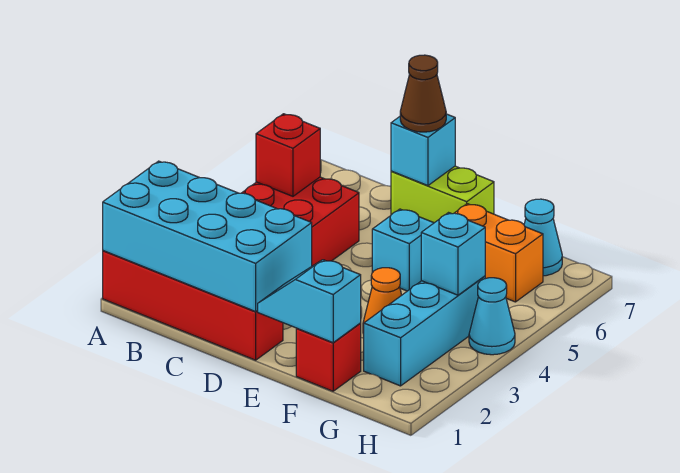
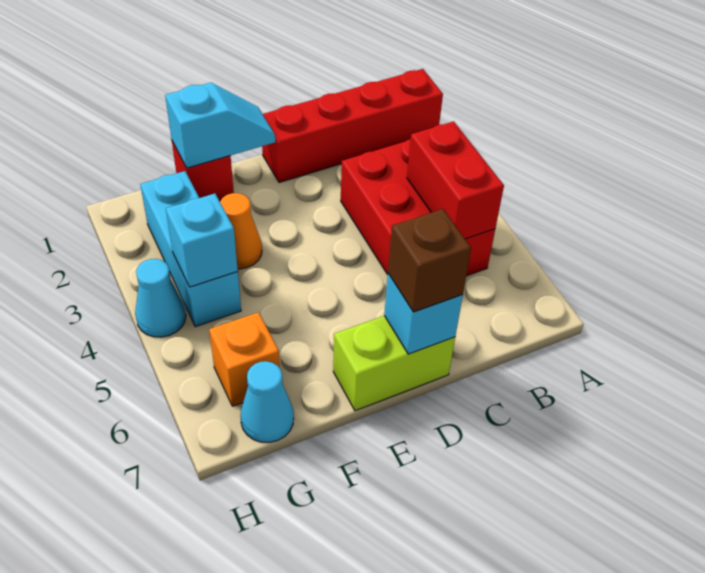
cyan brick A1:D2 level 2 -> none
red brick B5 level 2 -> red brick B4:B5 level 2
brown cone D7 level 3 -> brown brick D7 level 3
cyan brick E5 level 1 -> none
orange brick F6:G6 level 1 -> orange brick G6 level 1

